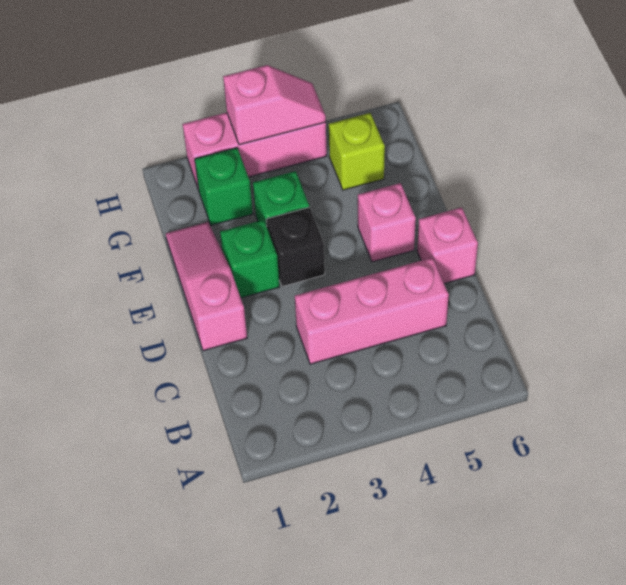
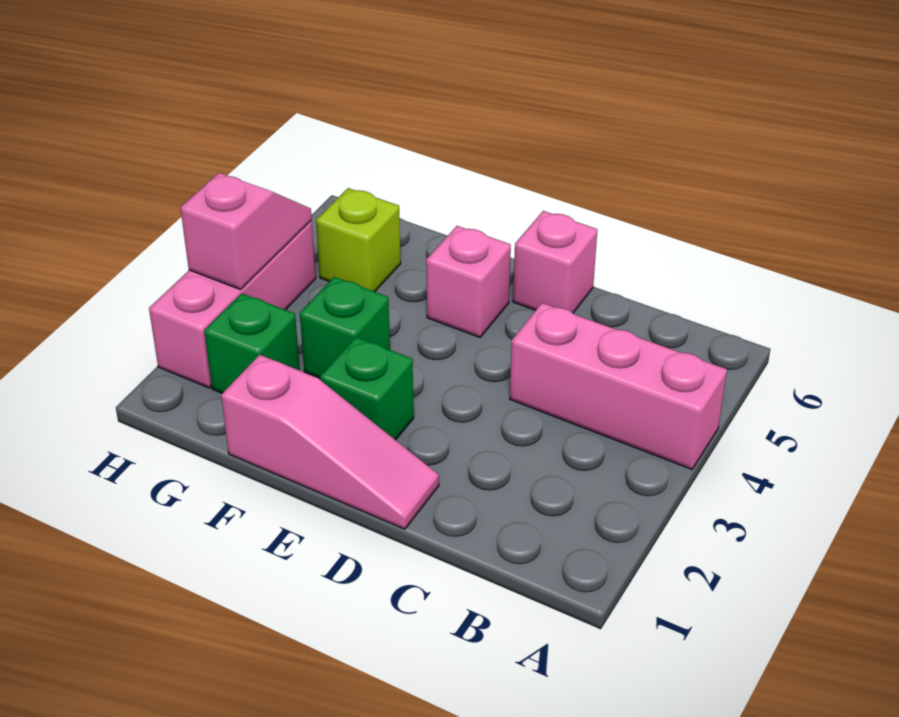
pink brick C3:C5 level 1 -> pink brick A4:C4 level 1
pink slope D1:F1 level 1 top D -> pink slope D1:F1 level 1 top F
black brick E3 level 1 -> none

